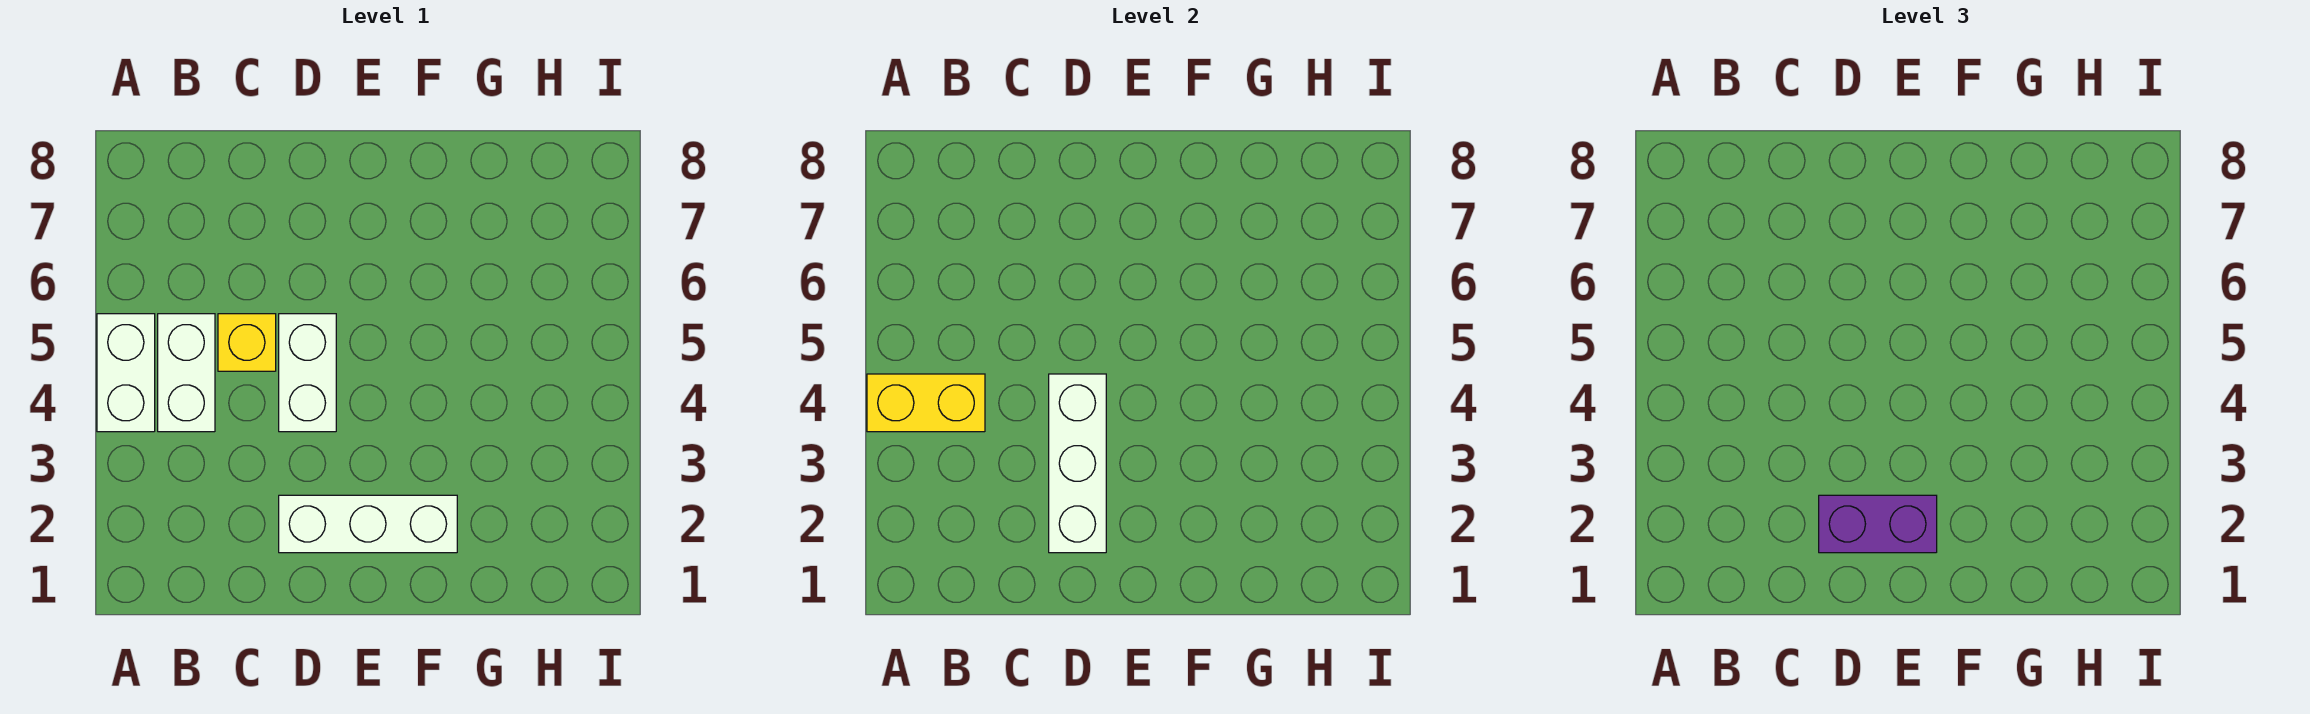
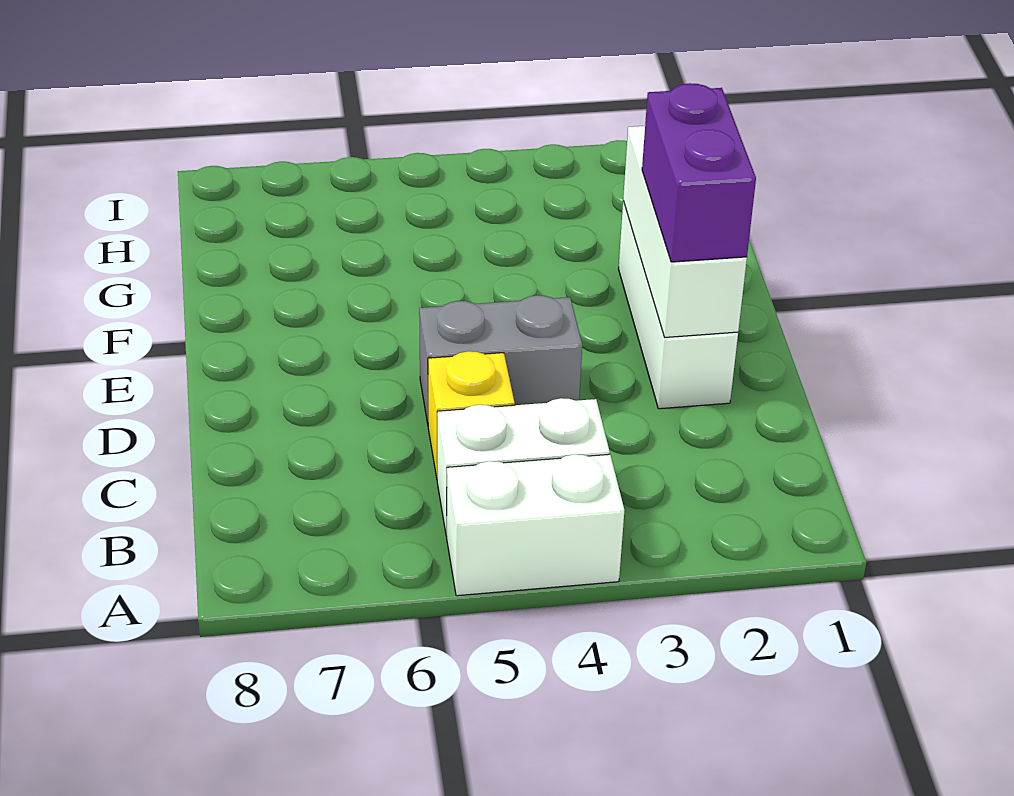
yellow brick A4:B4 level 2 -> none
white brick D2:D4 level 2 -> white brick D2:F2 level 2
white brick D4:D5 level 1 -> grey brick D4:D5 level 1

